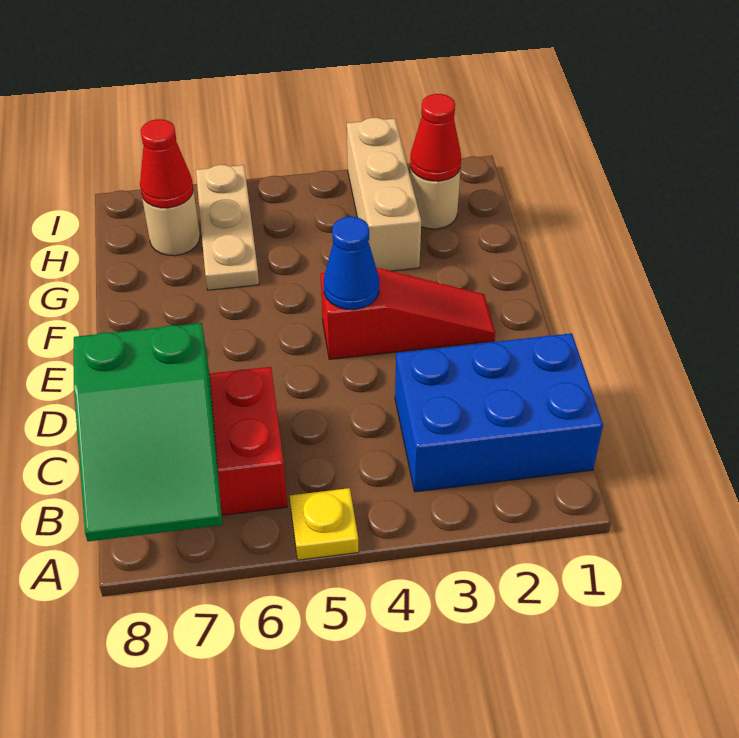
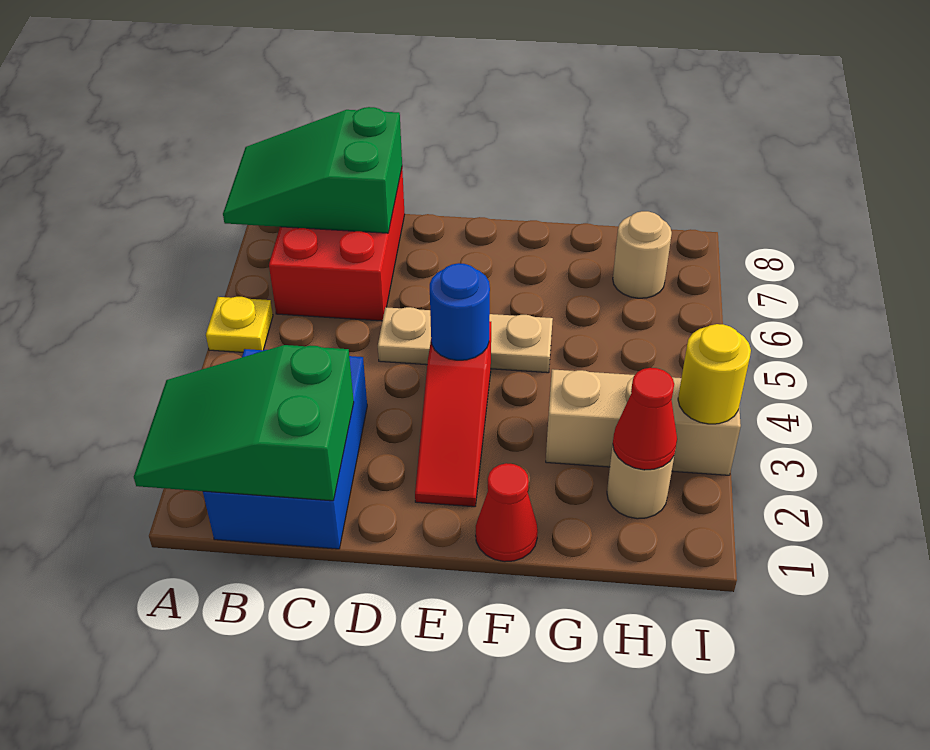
none -> green slope A1:C2 level 2 top C
blue cone E4 level 2 -> blue round brick E4 level 2
tan plate G6:I6 level 1 -> tan plate D5:F5 level 1
red cone H7 level 2 -> red cone F1 level 1
none -> yellow round brick I3 level 2

